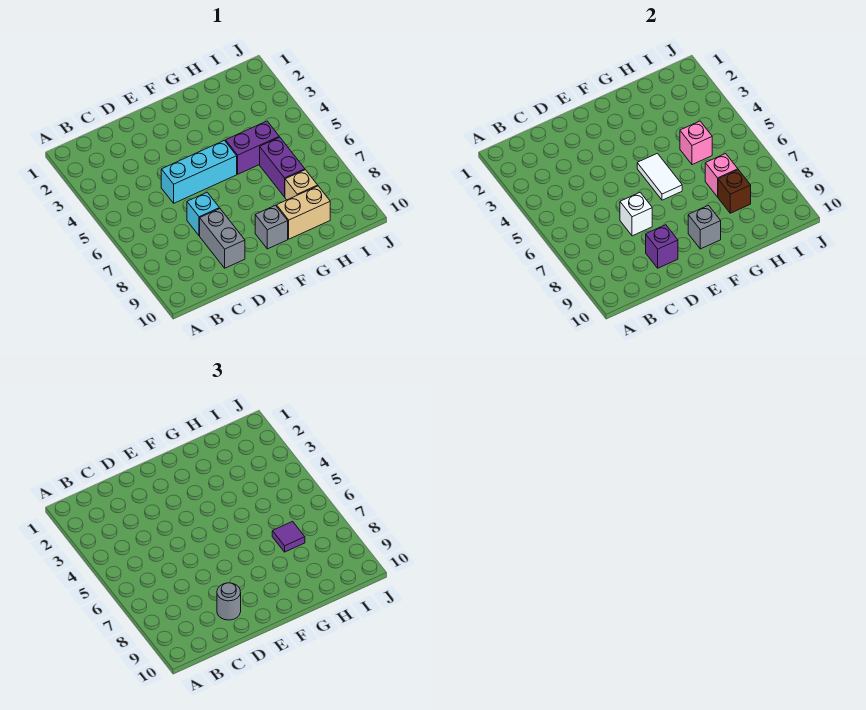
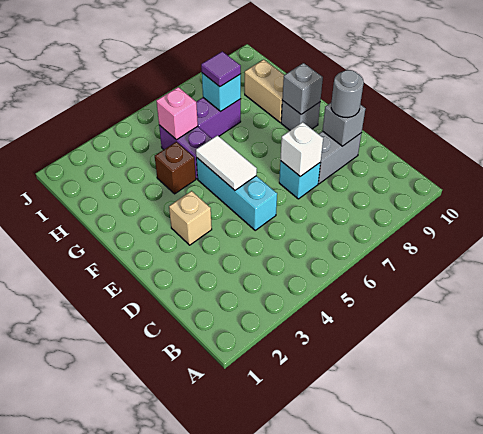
purple brick D9 level 2 -> grey brick D9 level 2
white tile F5:F6 level 2 -> white tile E5:F5 level 2
pink brick H7 level 2 -> cyan brick H7 level 2
tan brick H8 level 1 -> tan brick E3 level 1
brown brick H8 level 2 -> brown brick G4 level 1

